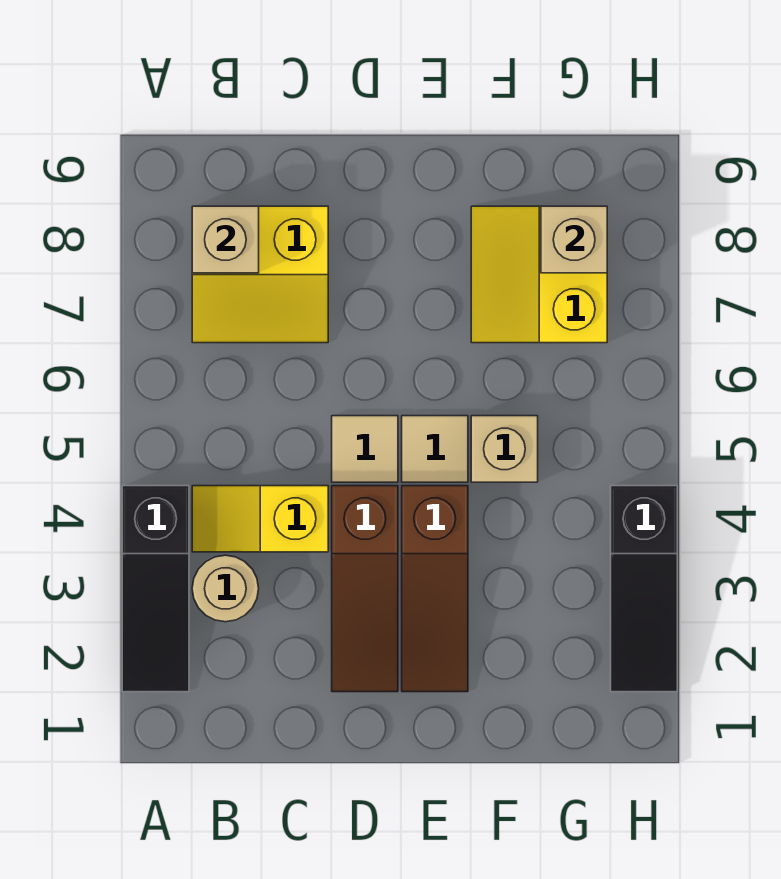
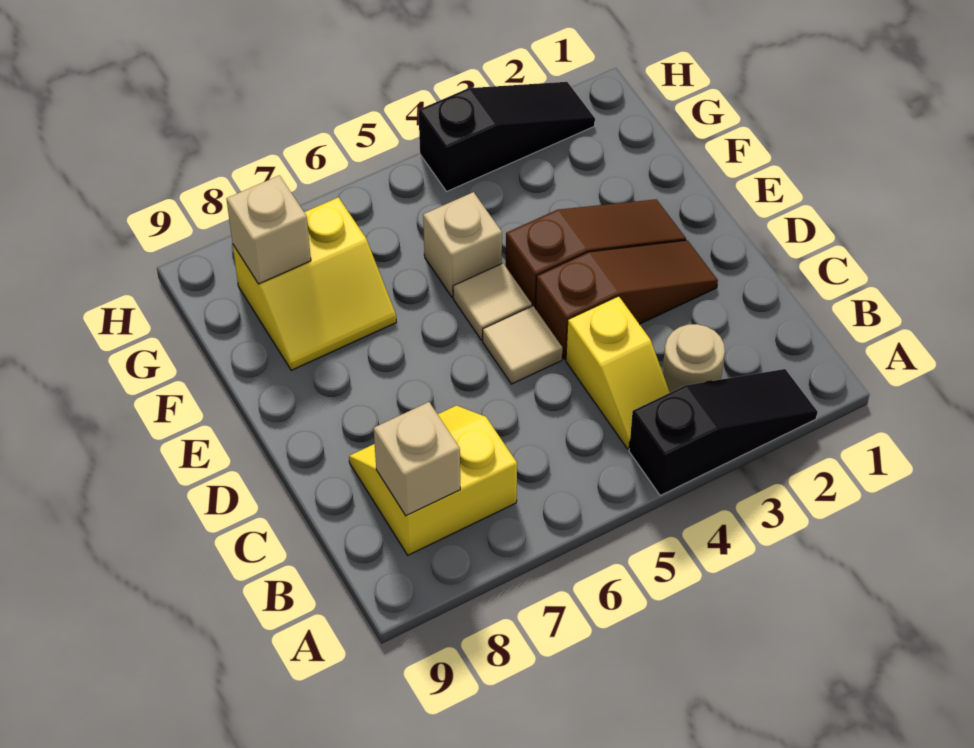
yellow slope B7:C8 level 1 top 8 -> yellow slope B7:C8 level 1 top B

